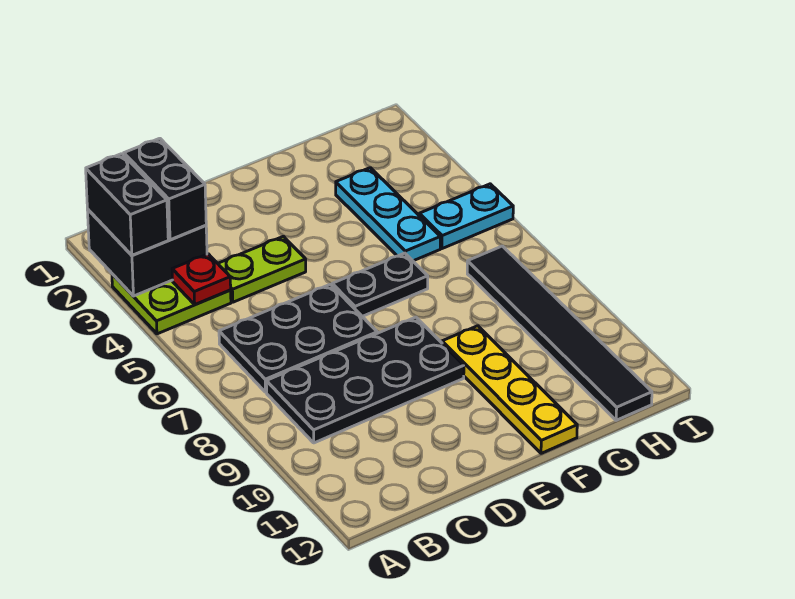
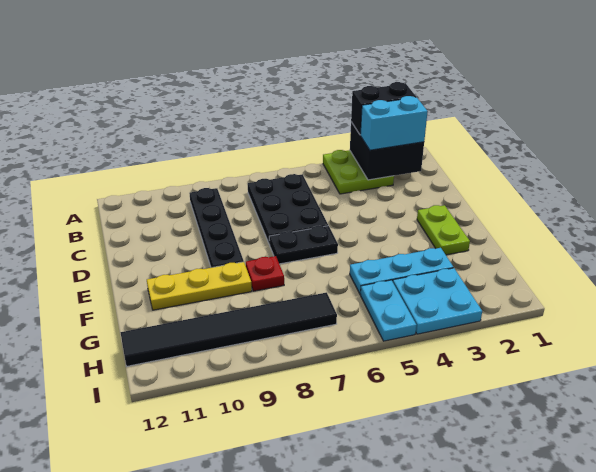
black brick B2:B3 level 3 -> cyan brick B2:B3 level 3
red plate B4 level 2 -> red plate F8 level 1
black plate B8:E9 level 1 -> black plate B9:E9 level 1
lime plate C4:D4 level 1 -> lime plate E2:F2 level 1
black plate E6:F6 level 1 -> black plate E6:E7 level 1
yellow plate F9:F12 level 1 -> yellow plate F9:F11 level 1
none -> cyan plate H3:I4 level 1

